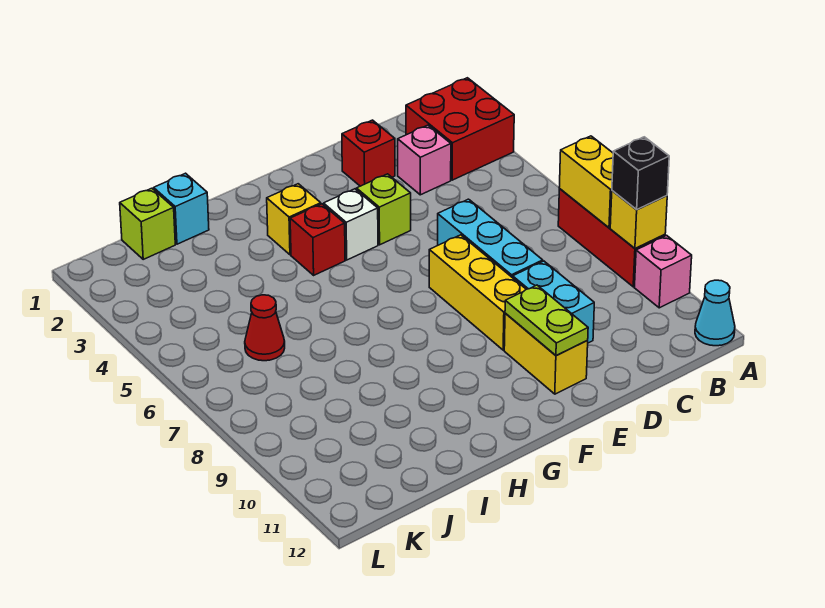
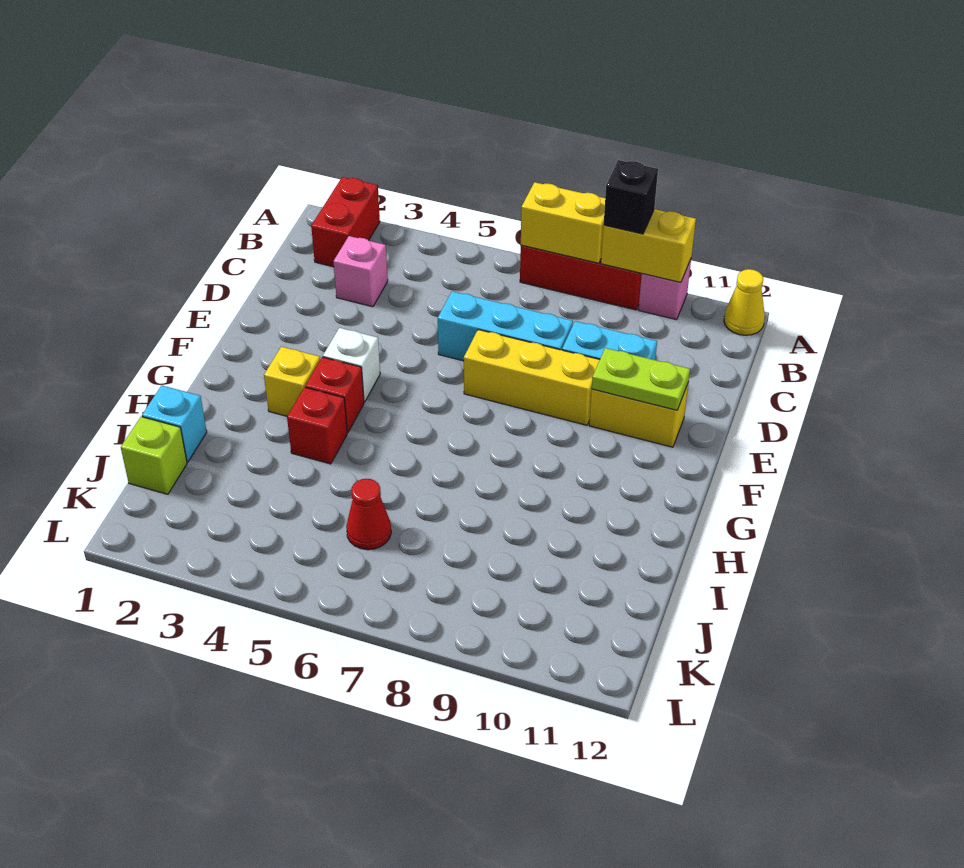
red brick A2:B3 level 1 -> red brick A2:B2 level 1
yellow brick A9 level 2 -> yellow brick A9:A10 level 2
cyan cone A12 level 1 -> yellow cone A12 level 1
red brick D2 level 1 -> red brick H4 level 1
lime brick E4 level 1 -> none

